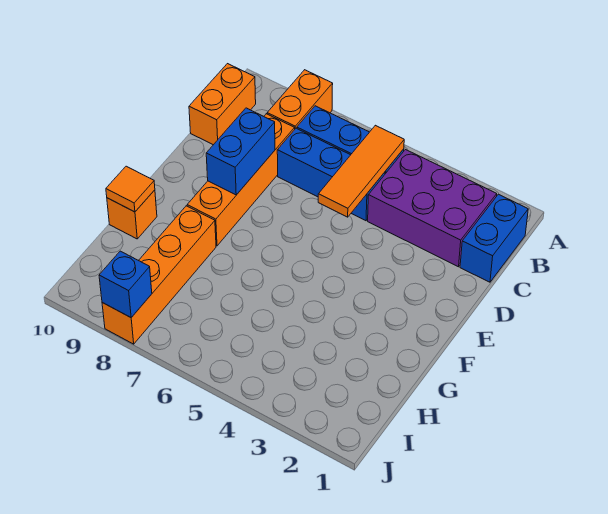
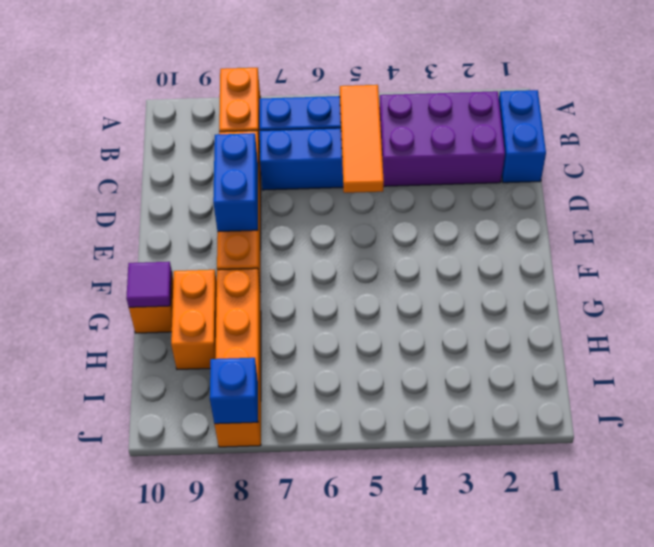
orange brick B10:C10 level 1 -> orange brick G9:H9 level 1
orange tile G10 level 2 -> purple tile G10 level 2

